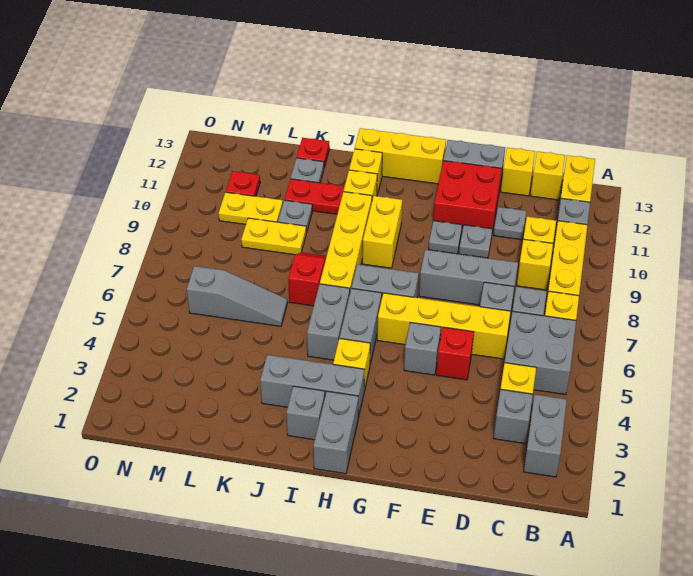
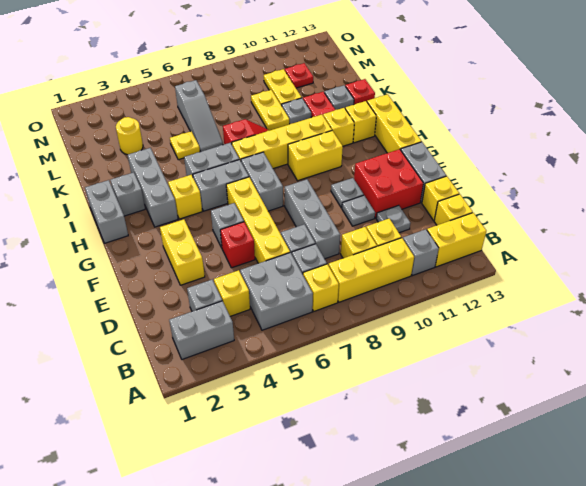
none -> yellow brick E3:F3 level 1
grey brick H1:H2 level 1 -> grey brick H1:I1 level 1
none -> yellow plate K5 level 1
none -> yellow round brick L3 level 1

